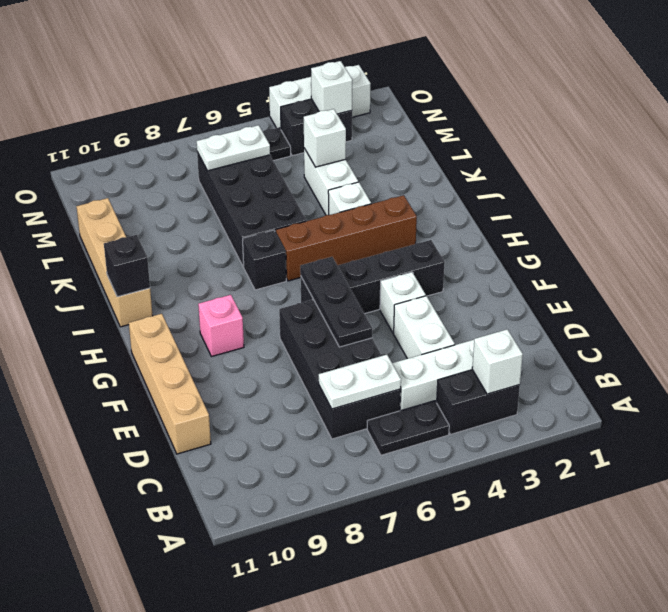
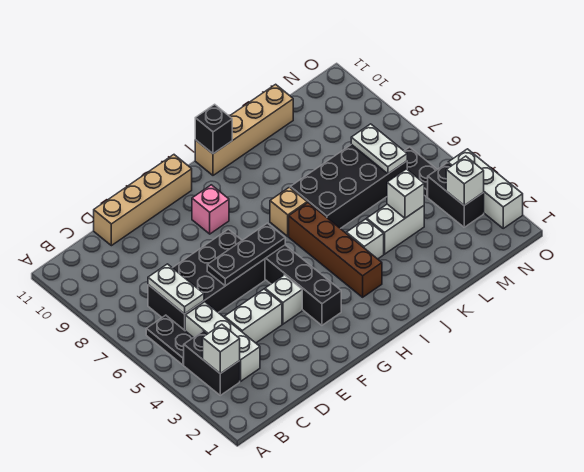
black brick I7 level 1 -> tan brick I7 level 1

